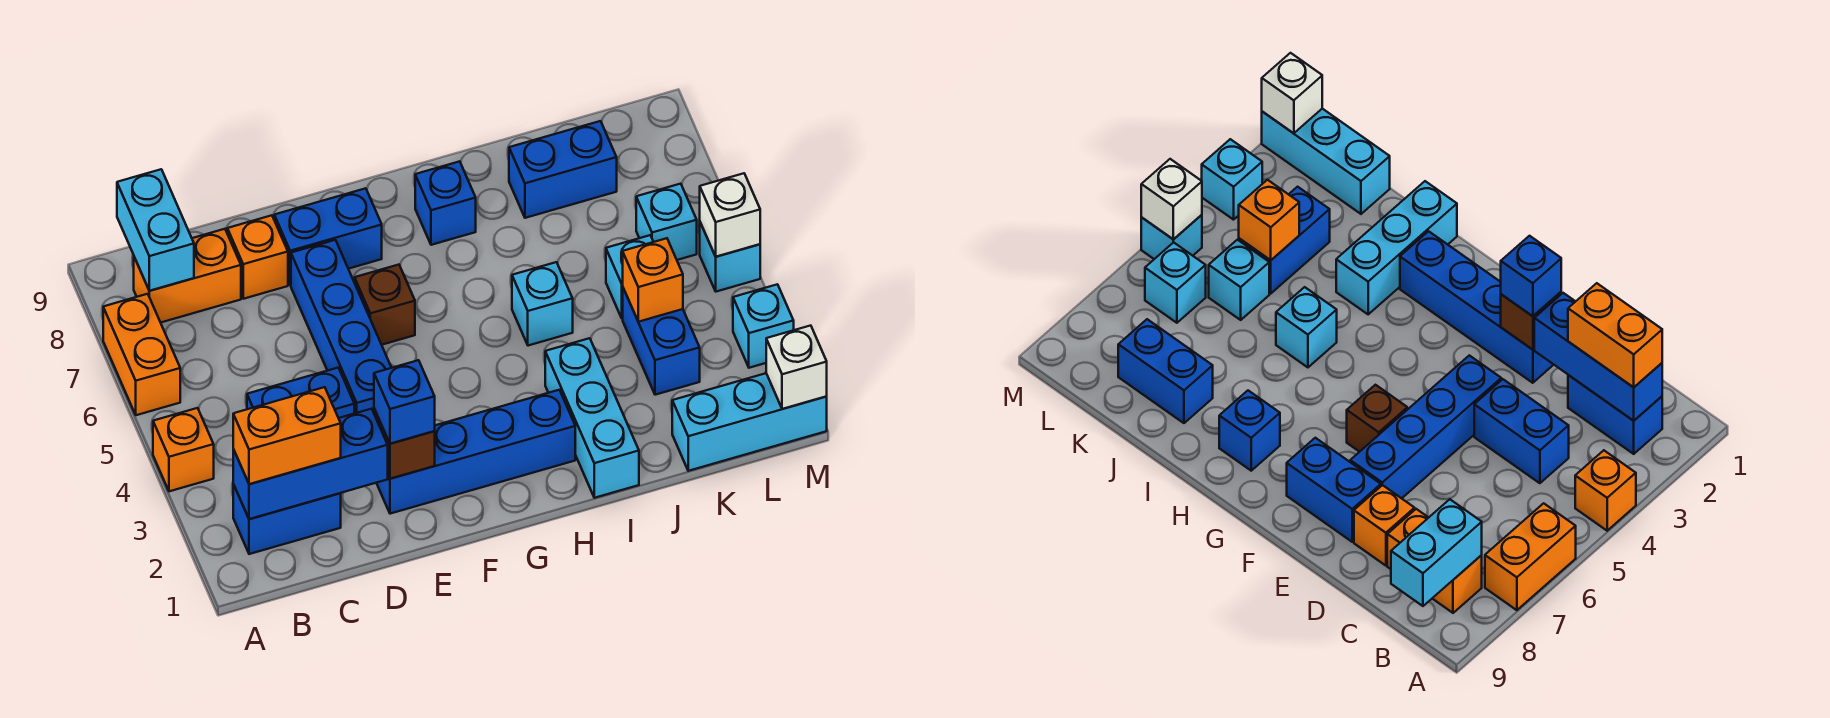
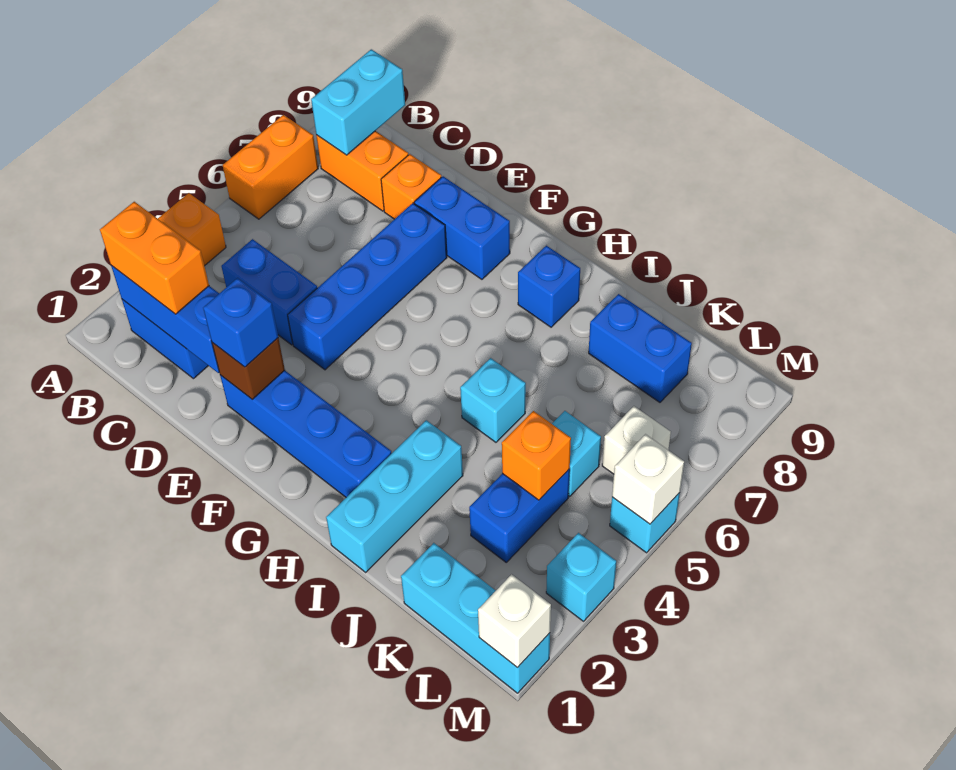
brown brick F6 level 1 -> none
cyan brick L6 level 1 -> white brick L6 level 1

